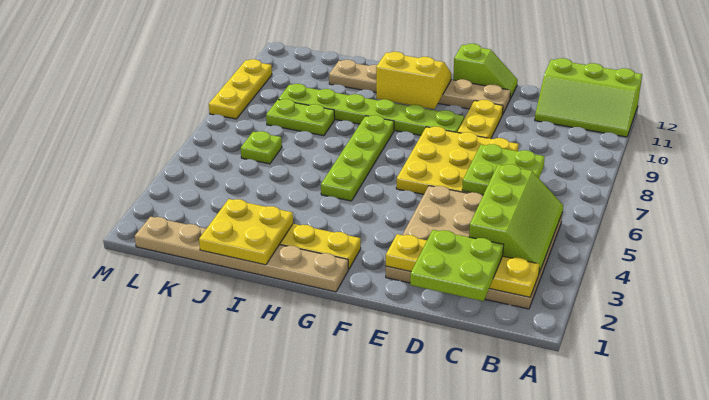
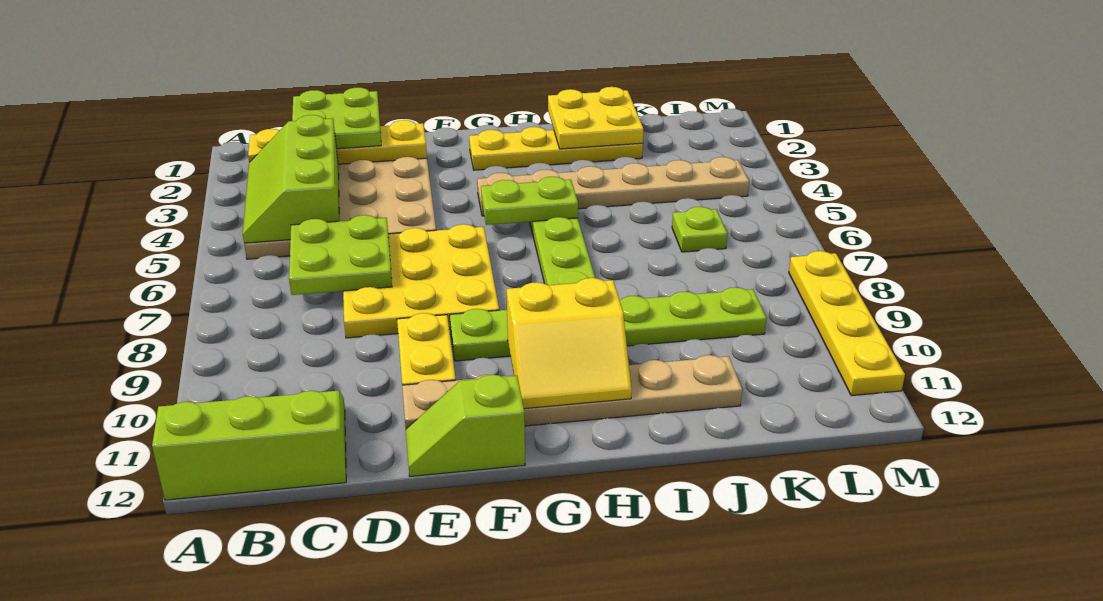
tan plate G1:L1 level 1 -> tan plate G4:L4 level 1
lime plate J8:K8 level 1 -> lime plate G5:H5 level 2
yellow plate M8:M10 level 1 -> yellow plate M8:M11 level 1

